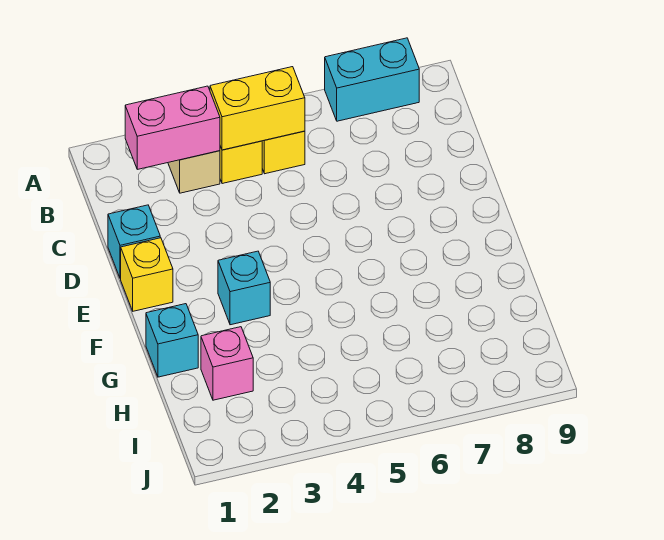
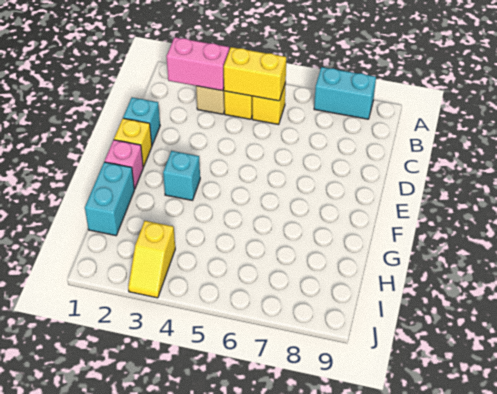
cyan brick G1 level 1 -> cyan brick G1:H1 level 1
pink brick H2 level 1 -> pink brick F1 level 1
none -> yellow slope I3:J3 level 1 top I

